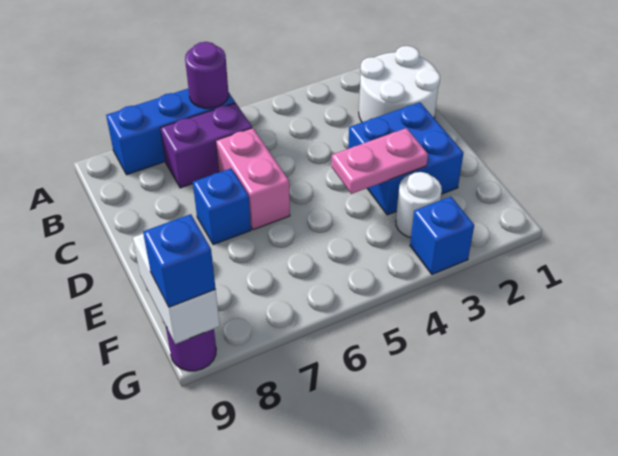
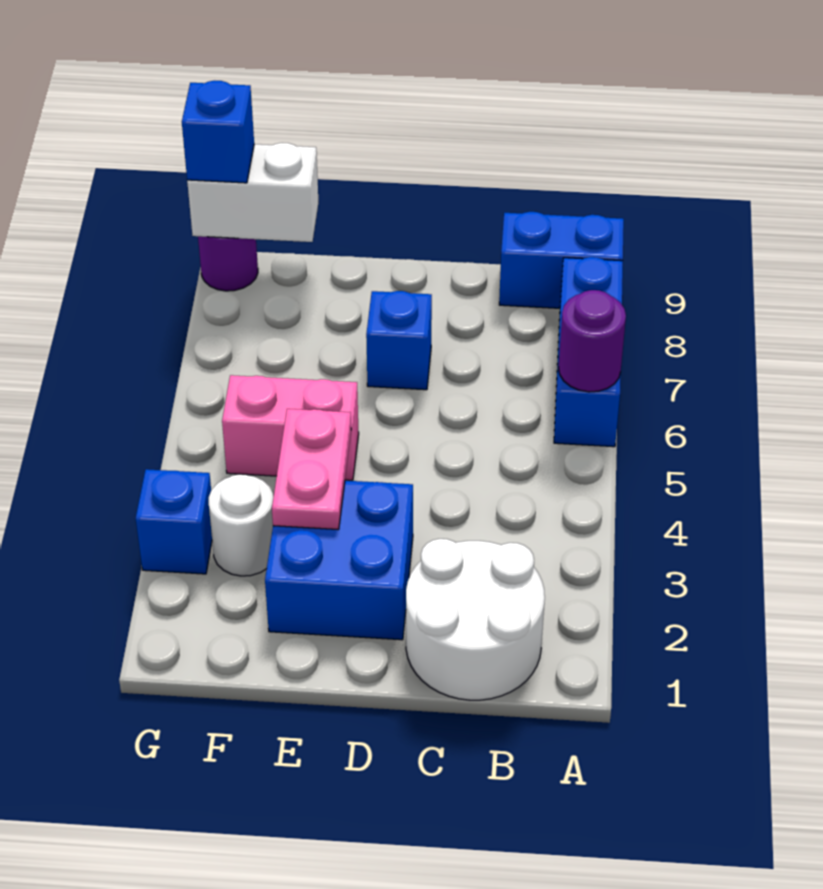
none -> blue brick A9:B9 level 1
purple brick B6:B7 level 1 -> none
pink brick C6:D6 level 1 -> pink brick E5:F5 level 1

